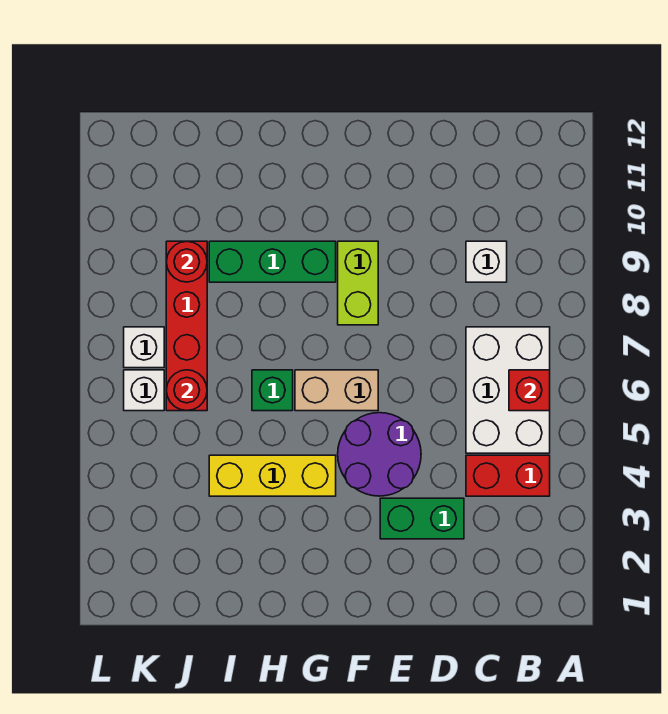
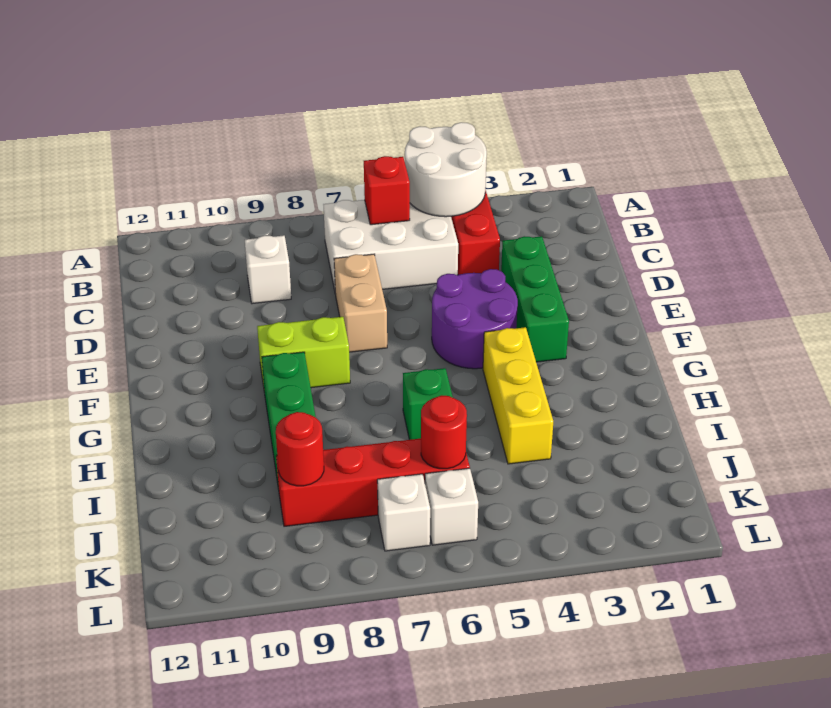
none -> white round brick A4:B5 level 2
green brick D3:E3 level 1 -> green brick D3:F3 level 1
tan brick F6:G6 level 1 -> tan brick D7:E7 level 1

